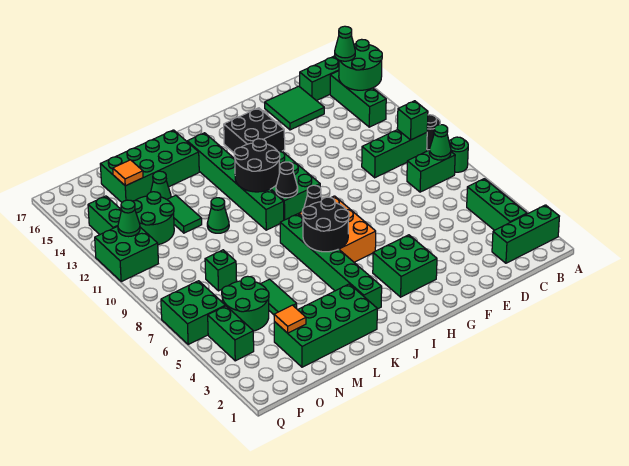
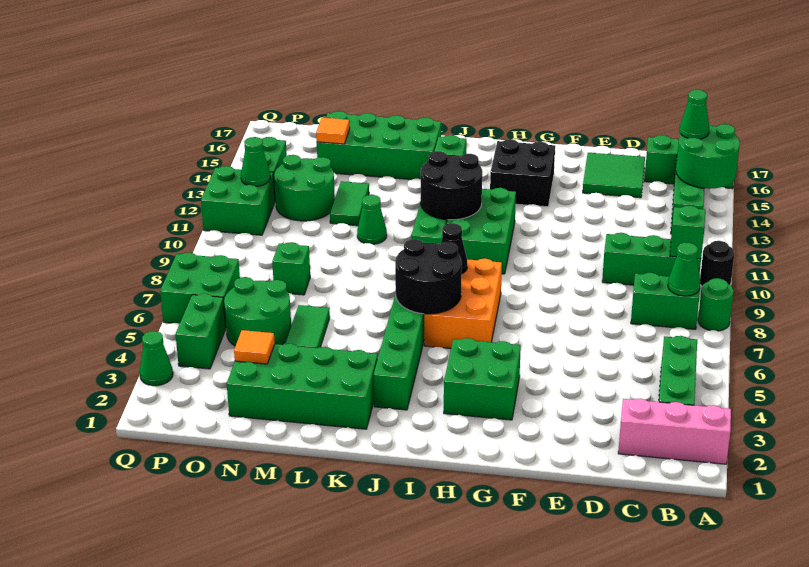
green brick A2:C2 level 1 -> pink brick A2:C2 level 1
black cone I10 level 2 -> none
green cone M14 level 1 -> green cone Q3 level 1

